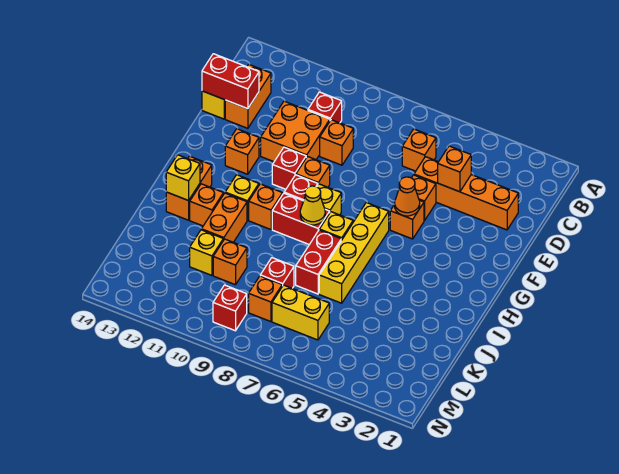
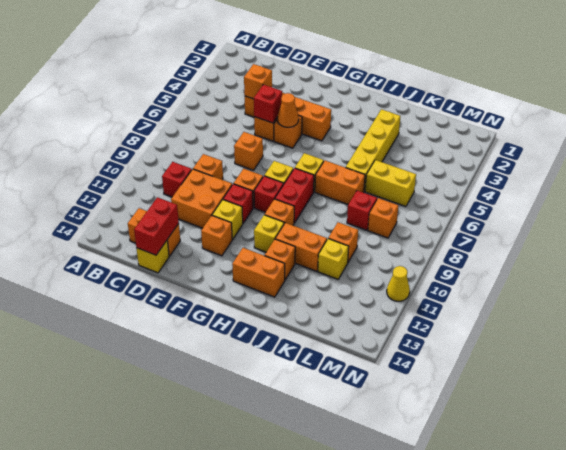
orange brick C6 level 1 -> orange brick E7 level 1
orange brick D2:D5 level 1 -> orange brick D4:G4 level 1
yellow brick G6:J6 level 1 -> yellow brick J3:J6 level 1
yellow cone H8 level 2 -> yellow cone N11 level 1
red brick I7:J7 level 1 -> orange brick I7:J7 level 1
yellow brick I13 level 2 -> yellow brick F11 level 1
yellow brick L6:L7 level 1 -> yellow brick K6:L6 level 1
red brick M9 level 1 -> red brick E5 level 2

